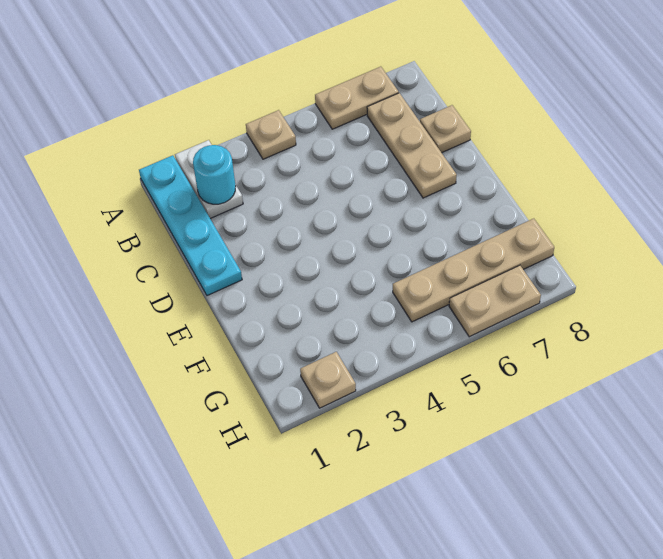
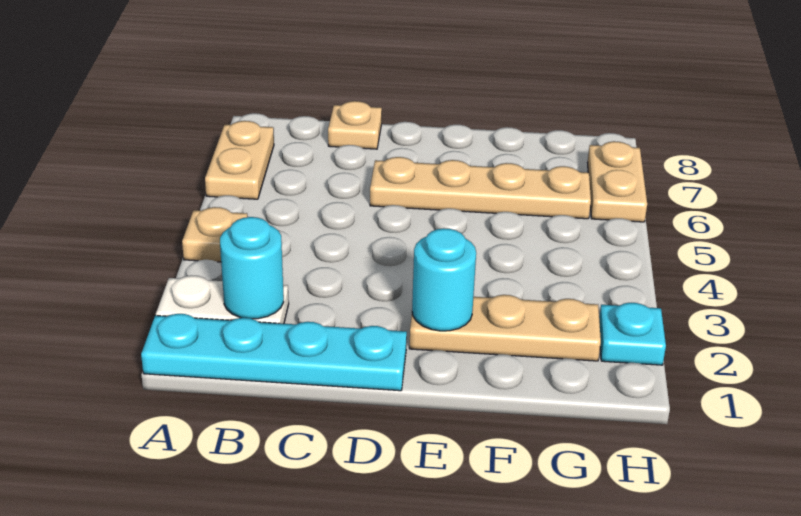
tan plate B7:D7 level 1 -> tan plate E2:G2 level 1
none -> cyan round brick E2 level 2
tan plate G5:G8 level 1 -> tan plate D6:G6 level 1
tan plate H2 level 1 -> cyan plate H2 level 1

